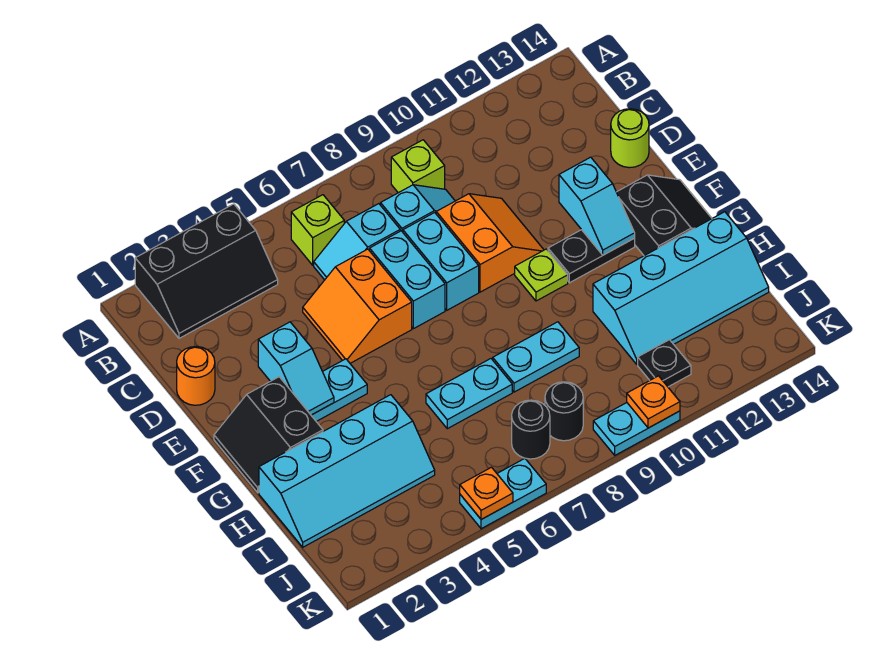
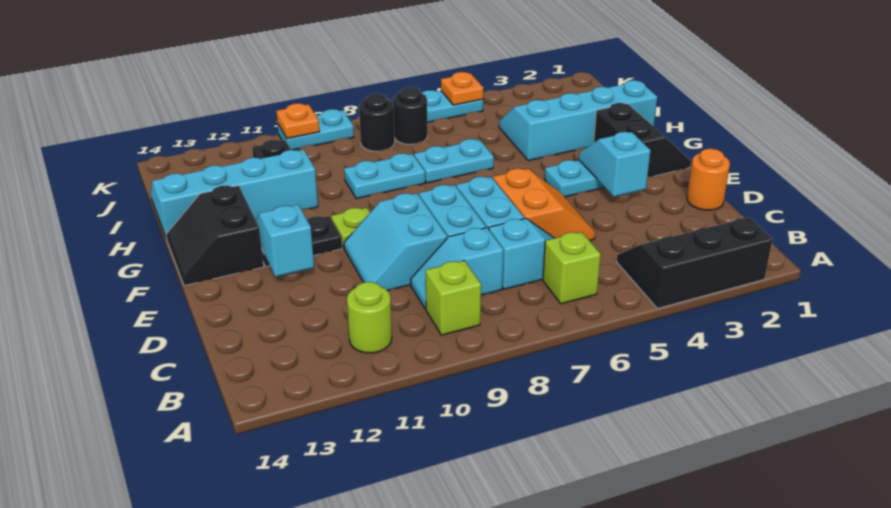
orange slope D9:E10 level 1 top 9 -> cyan slope D9:E10 level 1 top 9
lime round brick D14 level 1 -> lime round brick B11 level 1

